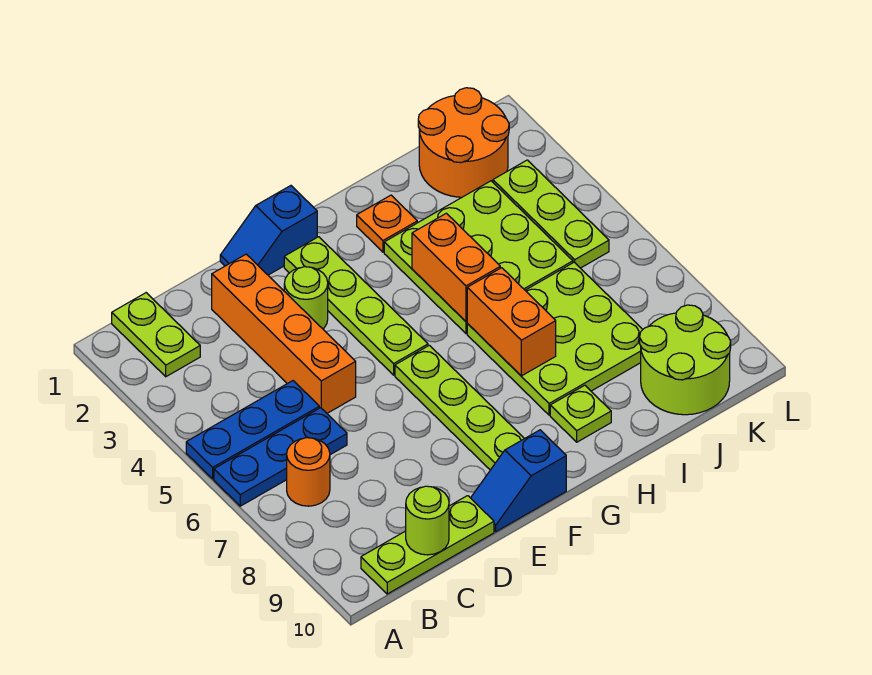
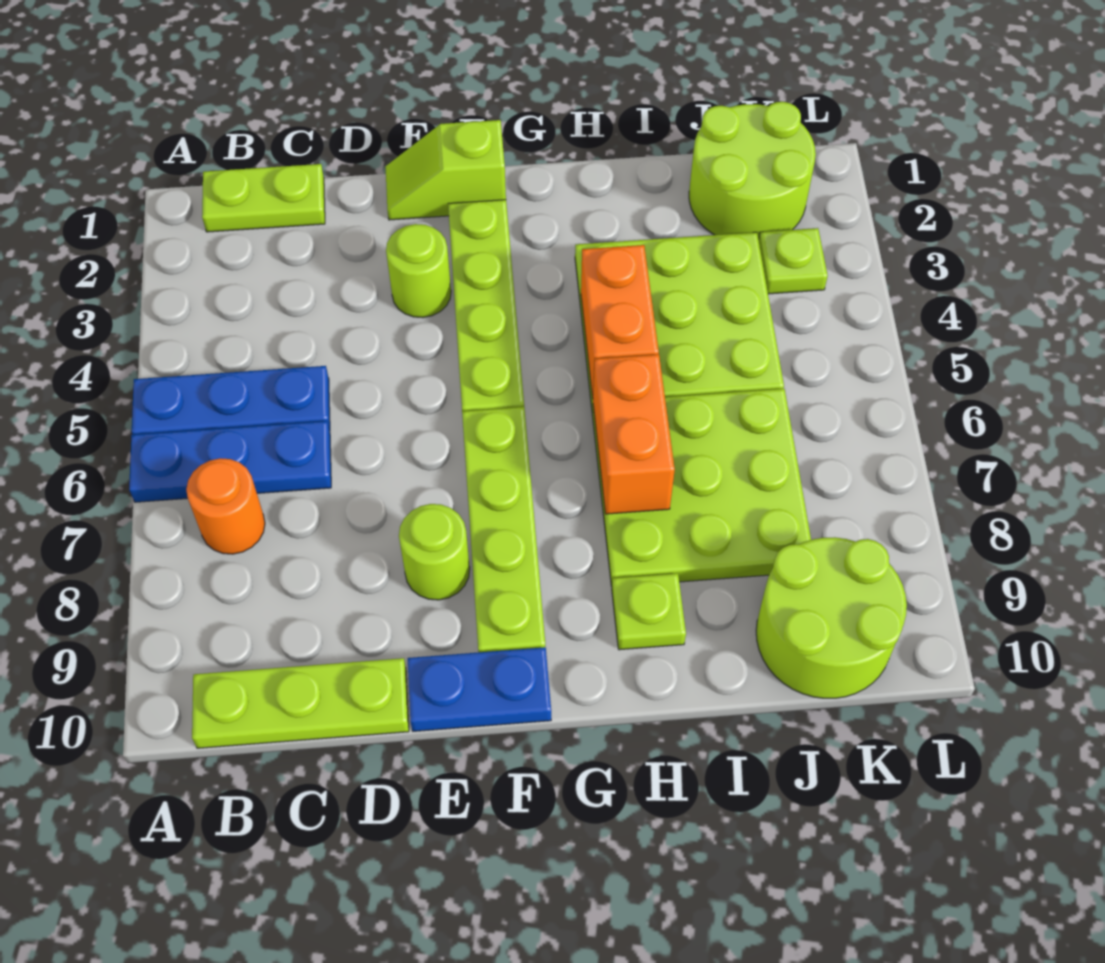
lime plate B1:B2 level 1 -> lime plate B1:C1 level 1
lime round brick C10 level 2 -> lime round brick E8 level 1
orange brick D2:D5 level 1 -> none
blue slope E1:F1 level 1 top F -> lime slope E1:F1 level 1 top F
blue slope E10:F10 level 1 top F -> blue plate E10:F10 level 1
orange plate H2 level 1 -> none
orange round brick J1:K2 level 1 -> lime round brick J1:K2 level 1
lime plate K3:K5 level 1 -> lime plate K3 level 1

